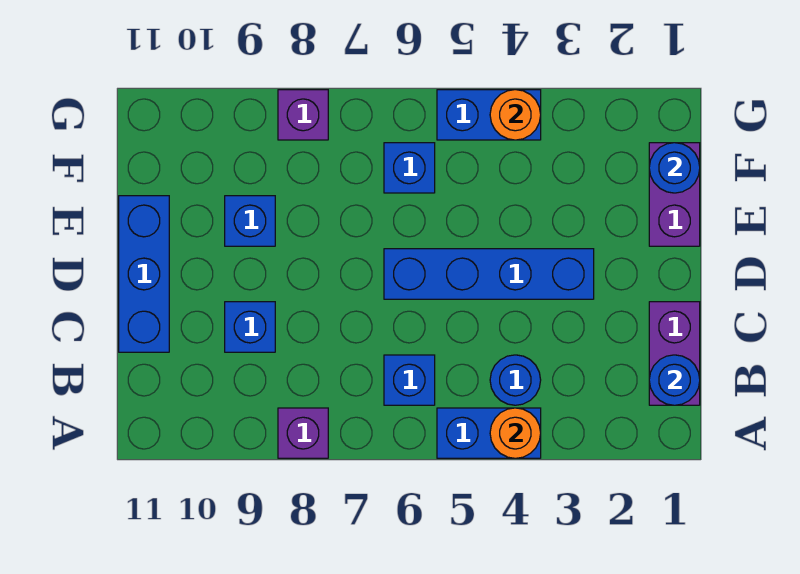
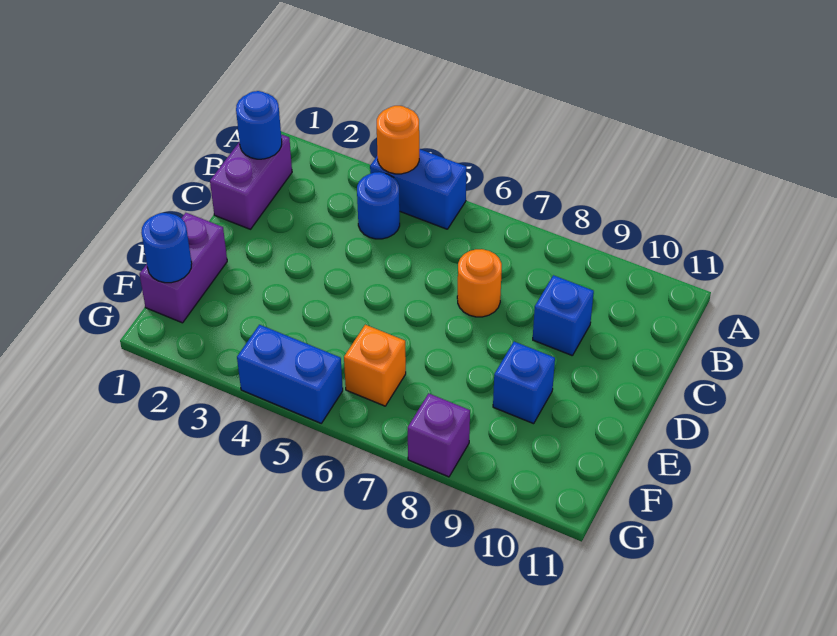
purple brick A8 level 1 -> none
blue brick B6 level 1 -> none
blue brick C11:E11 level 1 -> none
blue brick D3:D6 level 1 -> none
blue brick F6 level 1 -> orange brick F6 level 1
orange round brick G4 level 2 -> orange round brick C7 level 1

